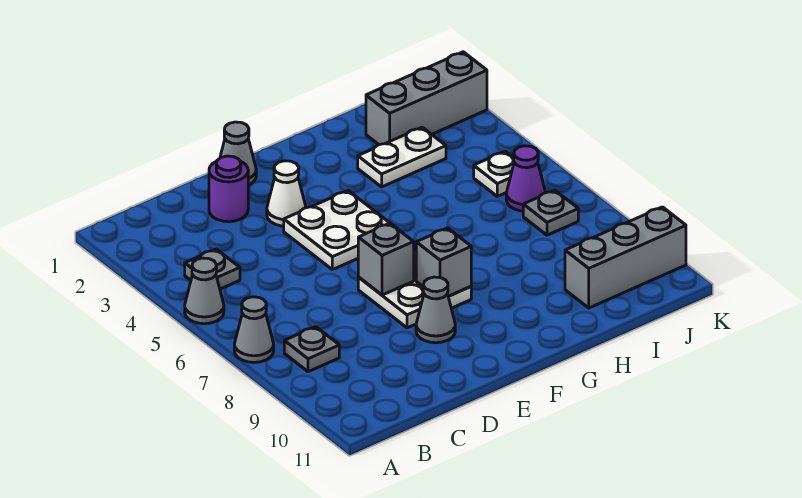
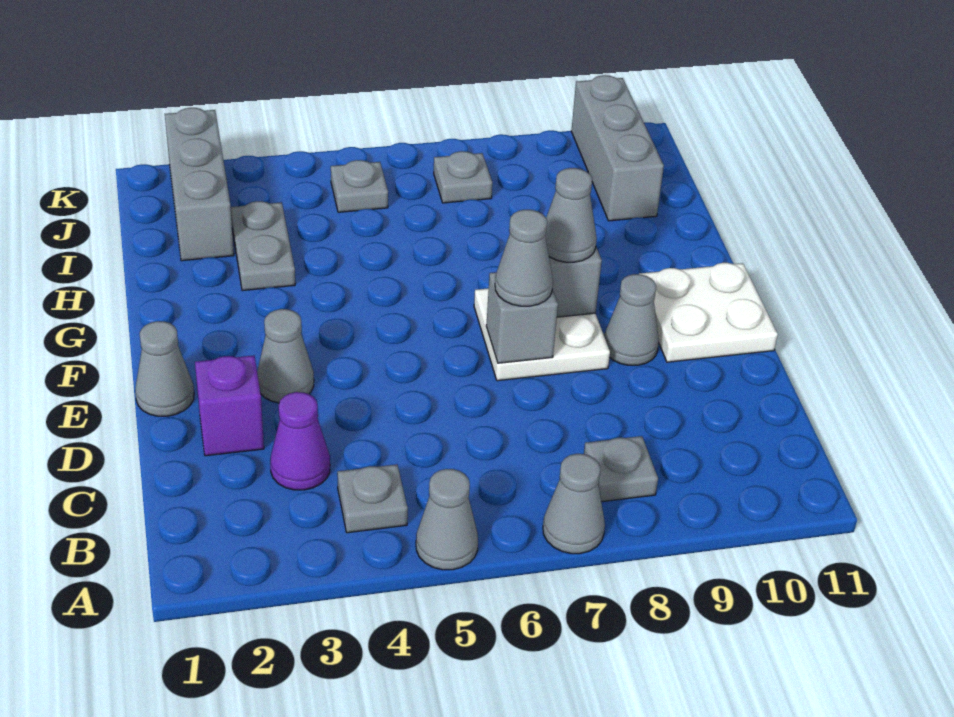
purple round brick D2 level 1 -> purple brick D2 level 1
white cone E3 level 1 -> grey cone E3 level 1
white plate E4:F5 level 1 -> white plate E10:F11 level 1
none -> grey cone E7 level 3
none -> grey cone F8 level 3
white plate H3:I3 level 1 -> grey plate H3:I3 level 1
white plate J5 level 1 -> grey plate J5 level 1
purple cone J6 level 1 -> purple cone C3 level 1

